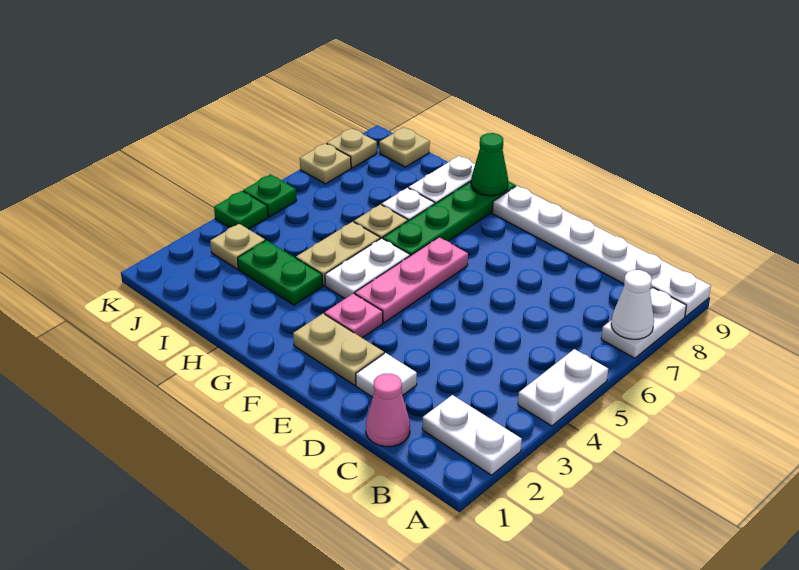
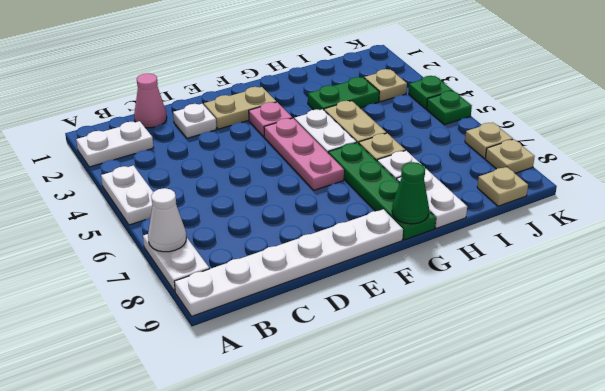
white tile D2 level 1 -> white plate D2 level 1

